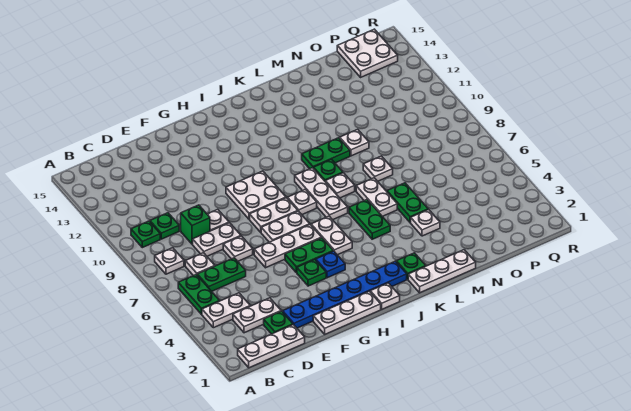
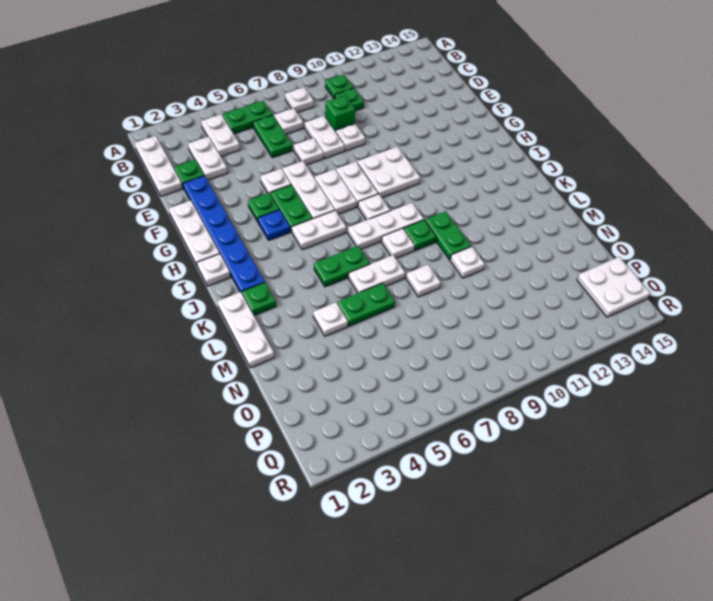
none -> white plate F5 level 1

